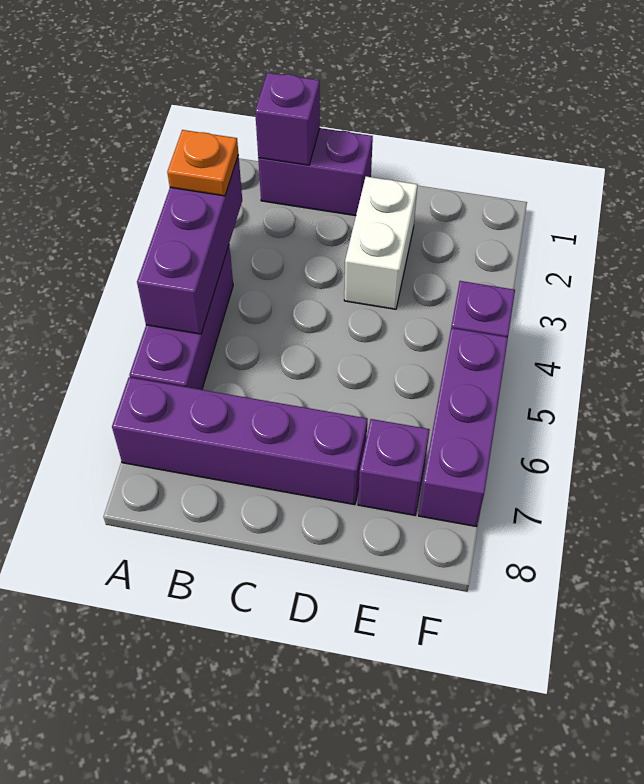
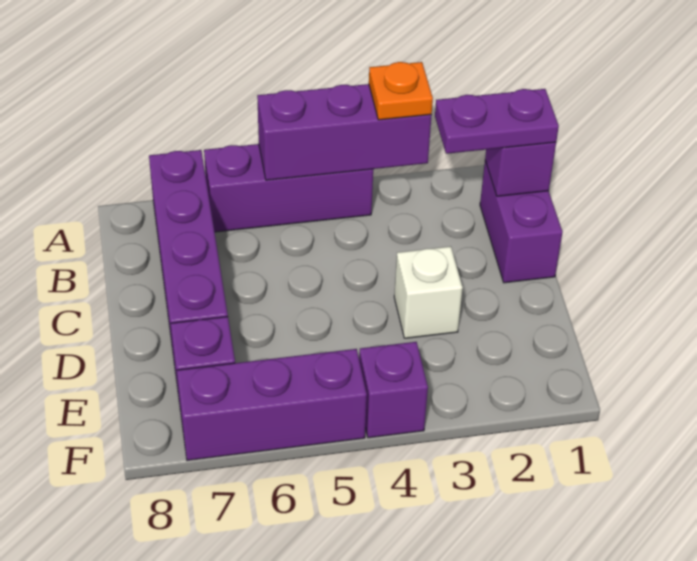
none -> purple plate B1:B2 level 3
white brick D2:D3 level 1 -> white brick D3 level 1

